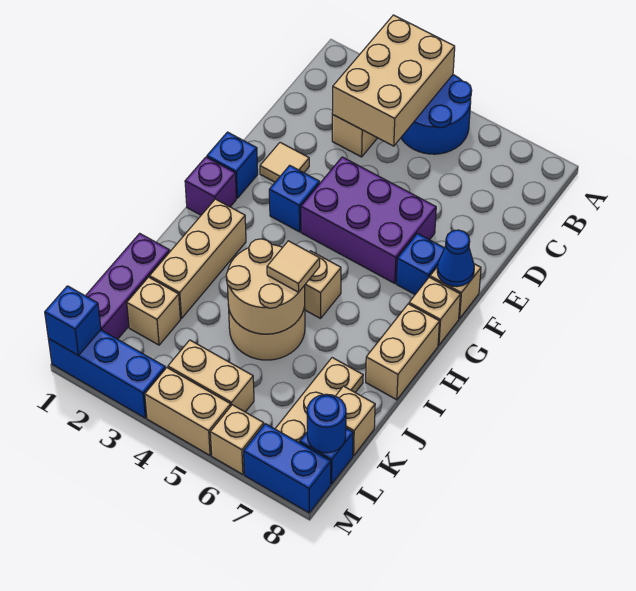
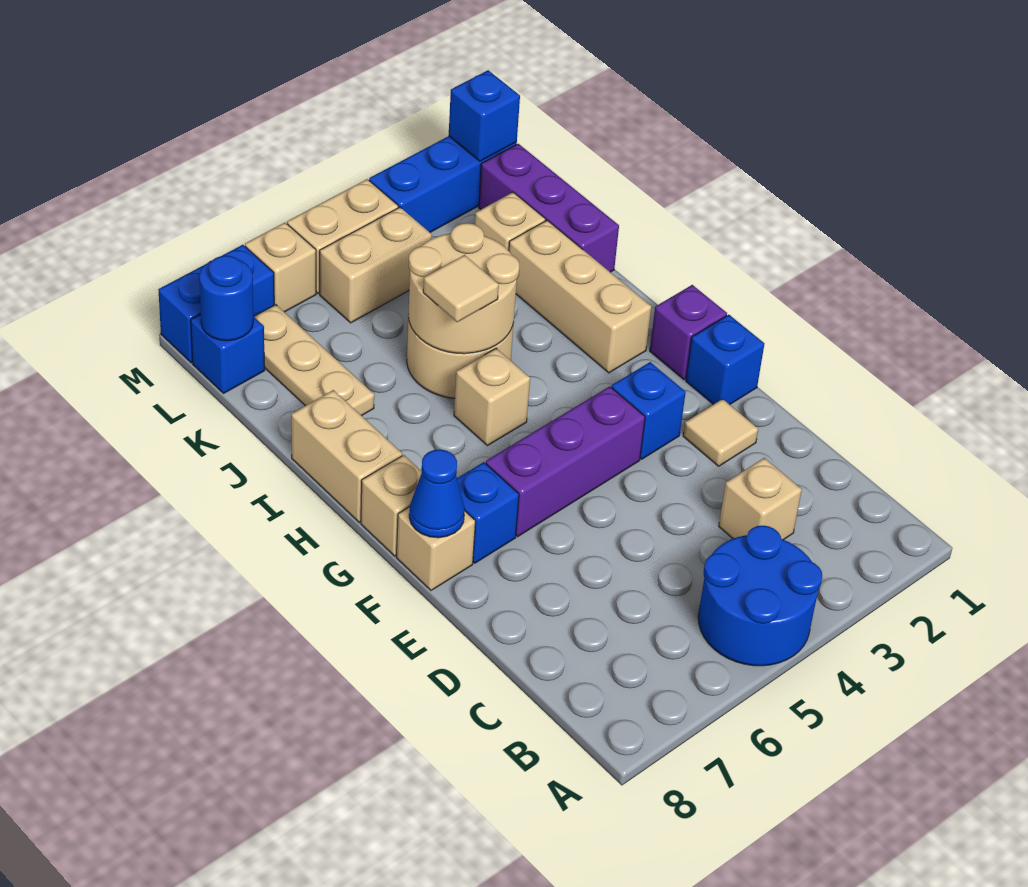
tan brick A3:C4 level 2 -> none
purple brick E4:F6 level 1 -> purple brick F4:F6 level 1
tan brick K8 level 1 -> none

